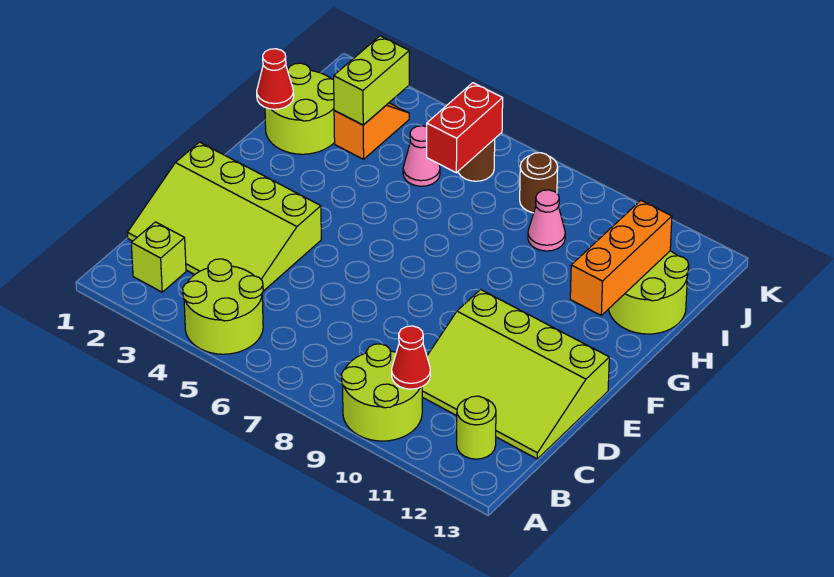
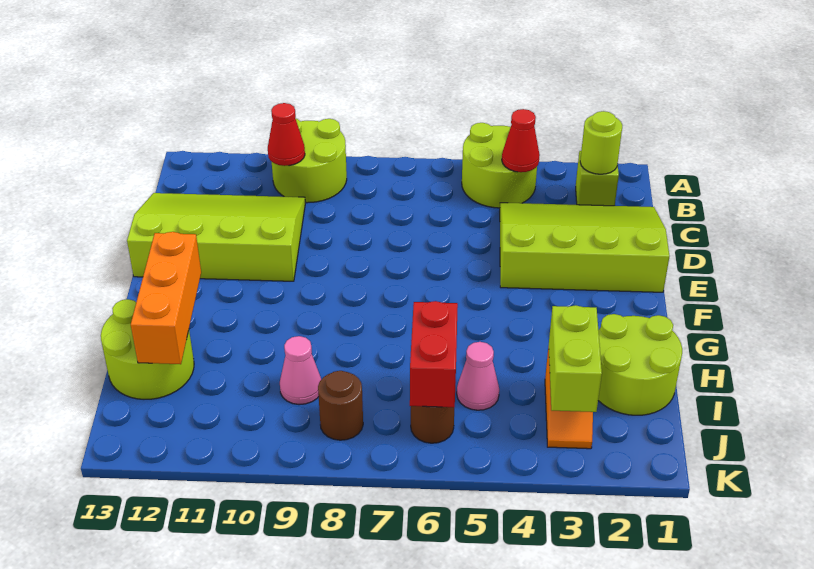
lime round brick B12 level 1 -> lime round brick B2 level 2
red cone H1 level 2 -> red cone B4 level 2

